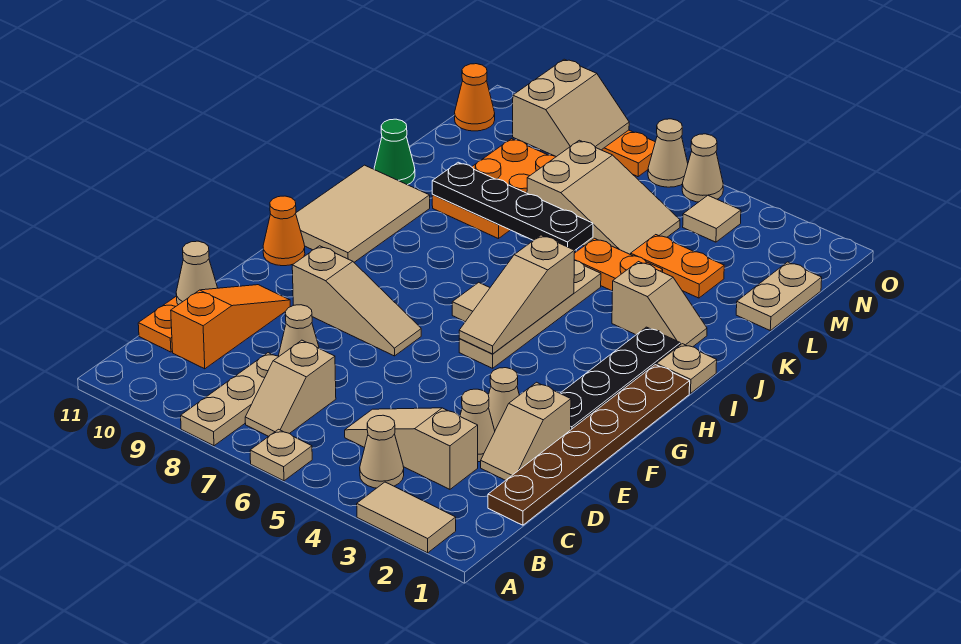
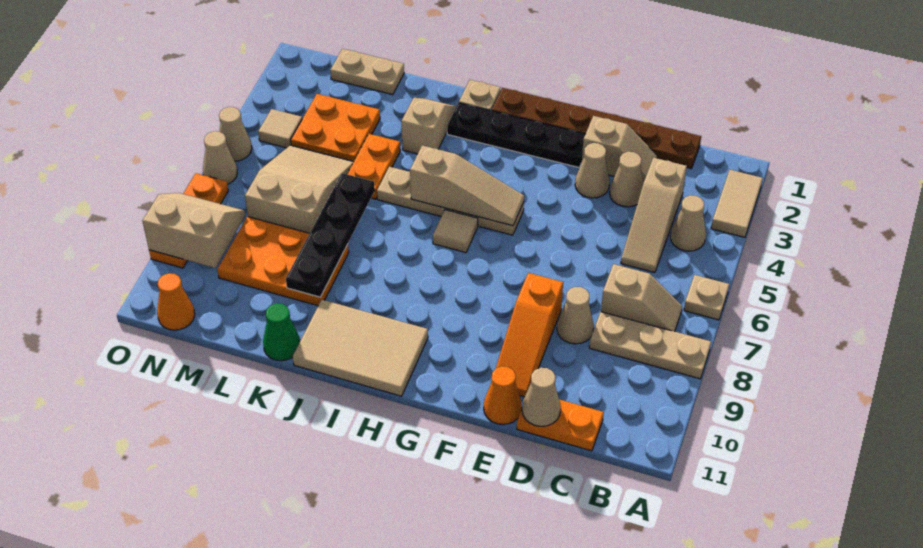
orange slope C10:E10 level 1 top C -> orange slope E8:E10 level 1 top 8
tan slope F7:F9 level 1 top 9 -> none
orange cone G11 level 1 -> orange cone E11 level 1
orange plate L3:L4 level 1 -> orange plate L3:M4 level 1

